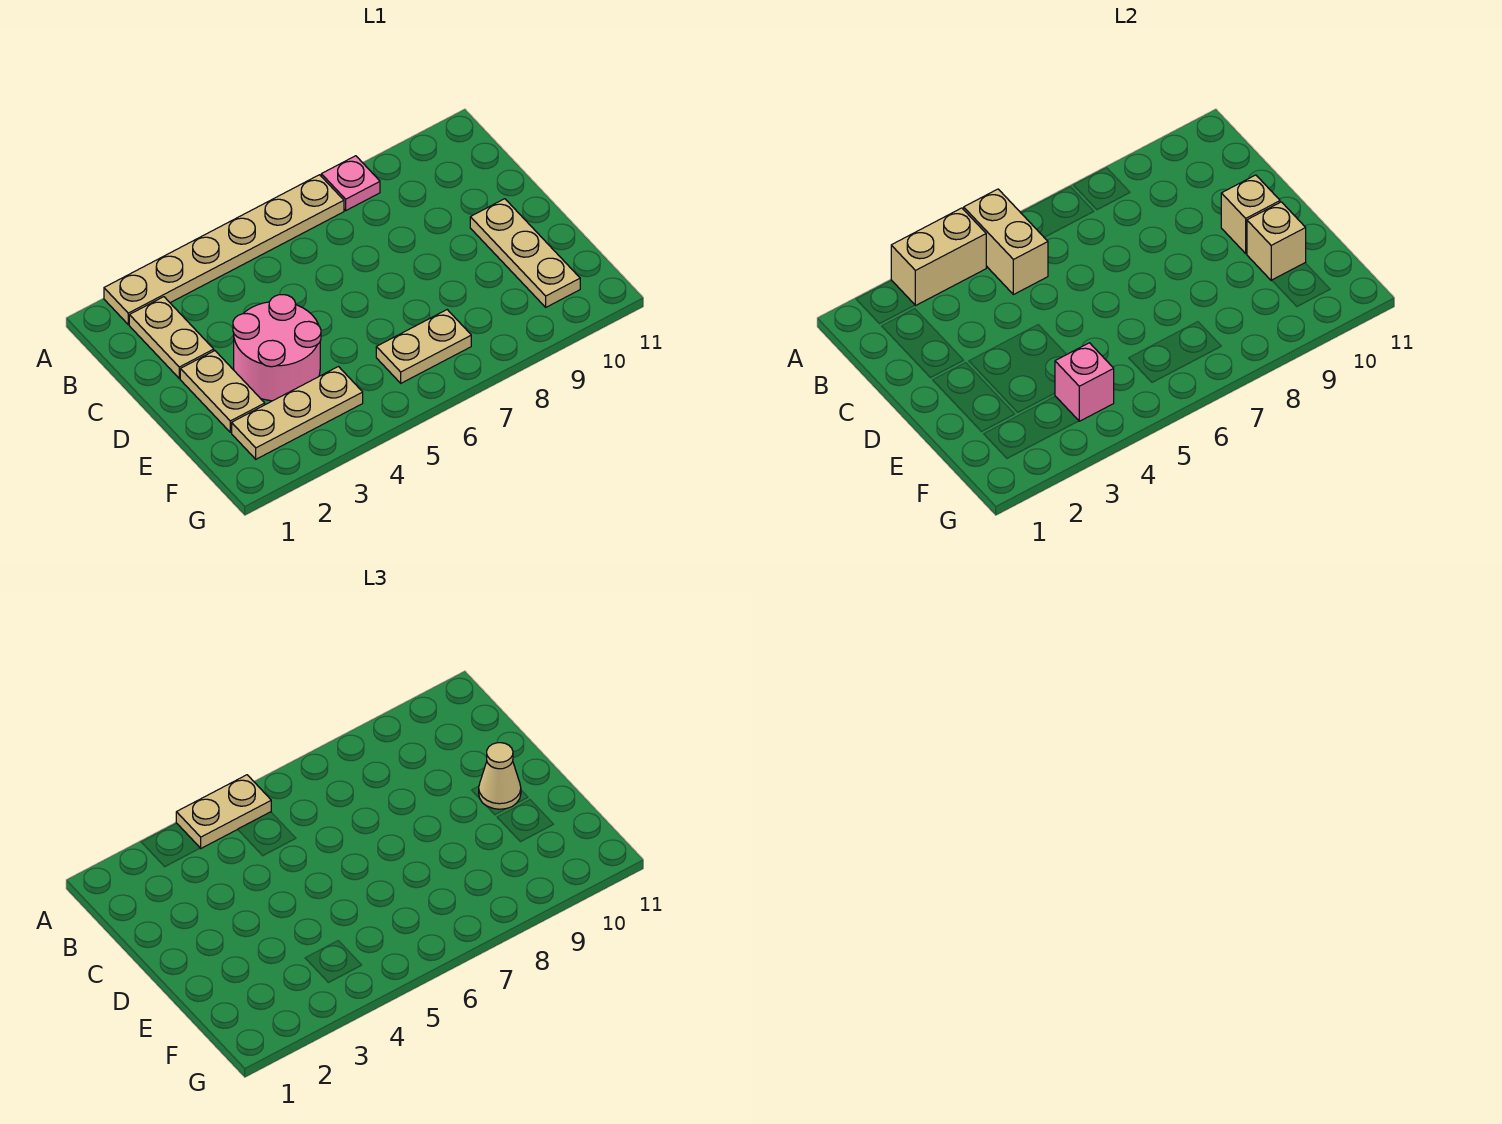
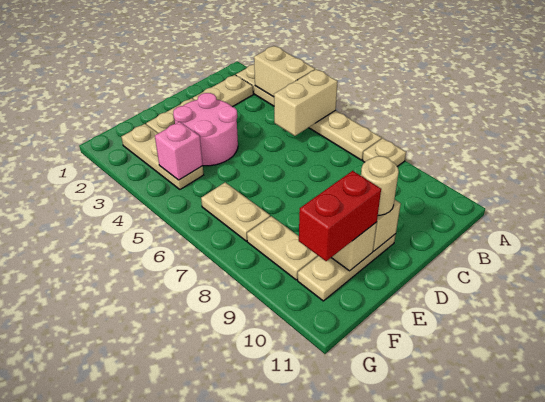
tan plate A4:A5 level 3 -> tan plate F8:F9 level 1
pink plate A8 level 1 -> tan plate A8 level 1
tan cone D10 level 3 -> tan round brick D10 level 3
none -> red brick E10:F10 level 3

